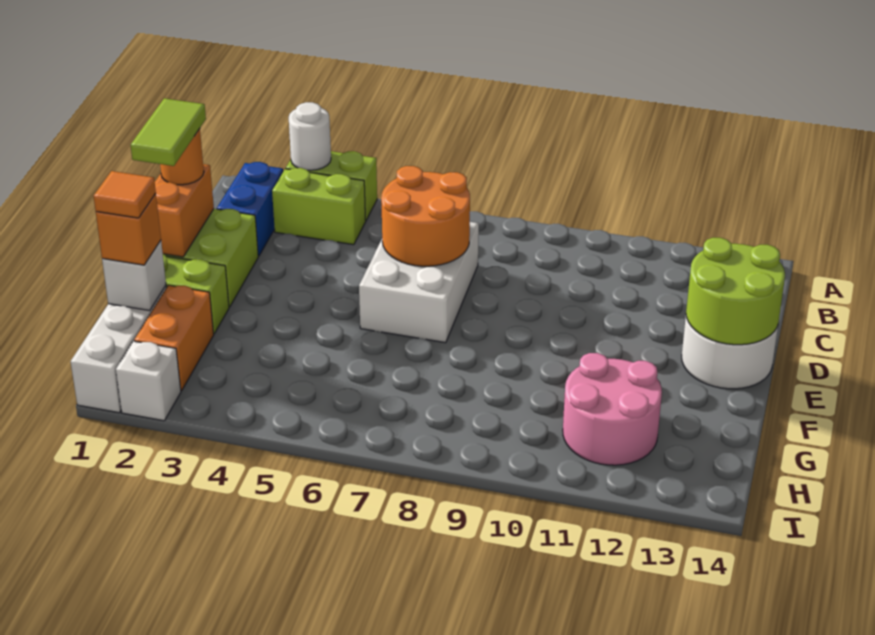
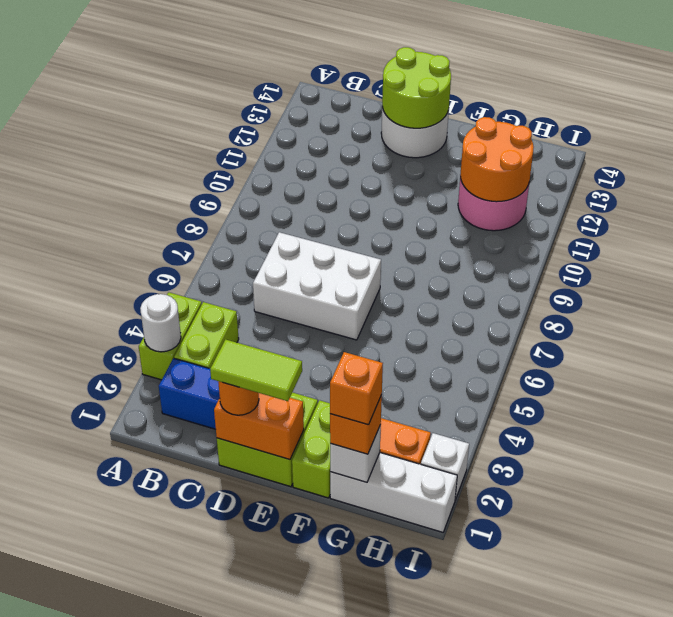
orange round brick C6:D7 level 2 -> orange round brick G11:H12 level 2
orange tile G1 level 4 -> orange brick G1 level 4

